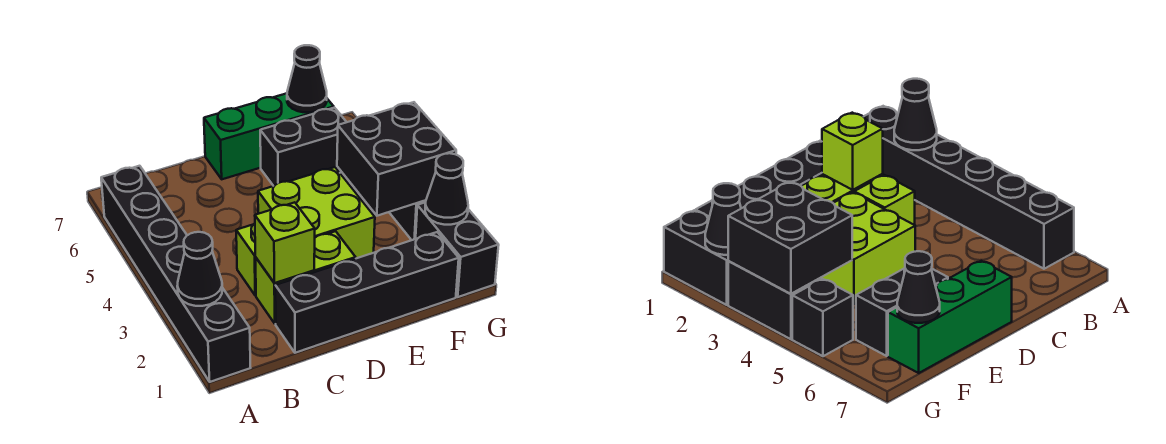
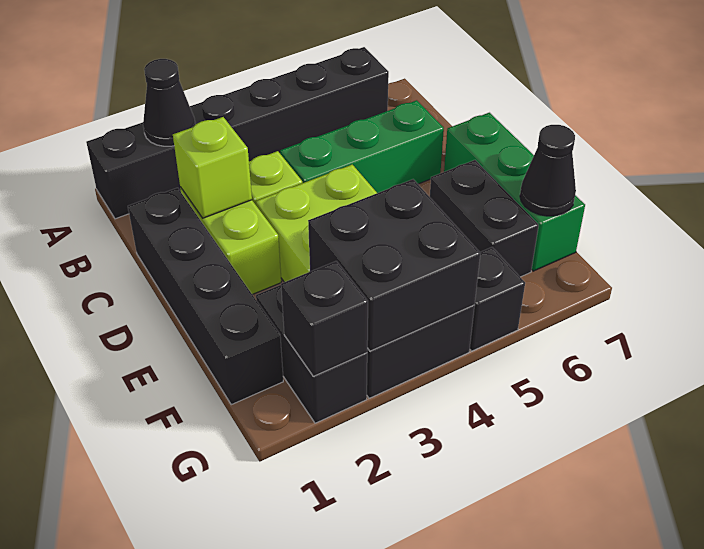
none -> green brick C4:C6 level 1
black brick G1:G2 level 1 -> black brick F2:G2 level 1
black cone G2 level 2 -> black brick G2 level 2

